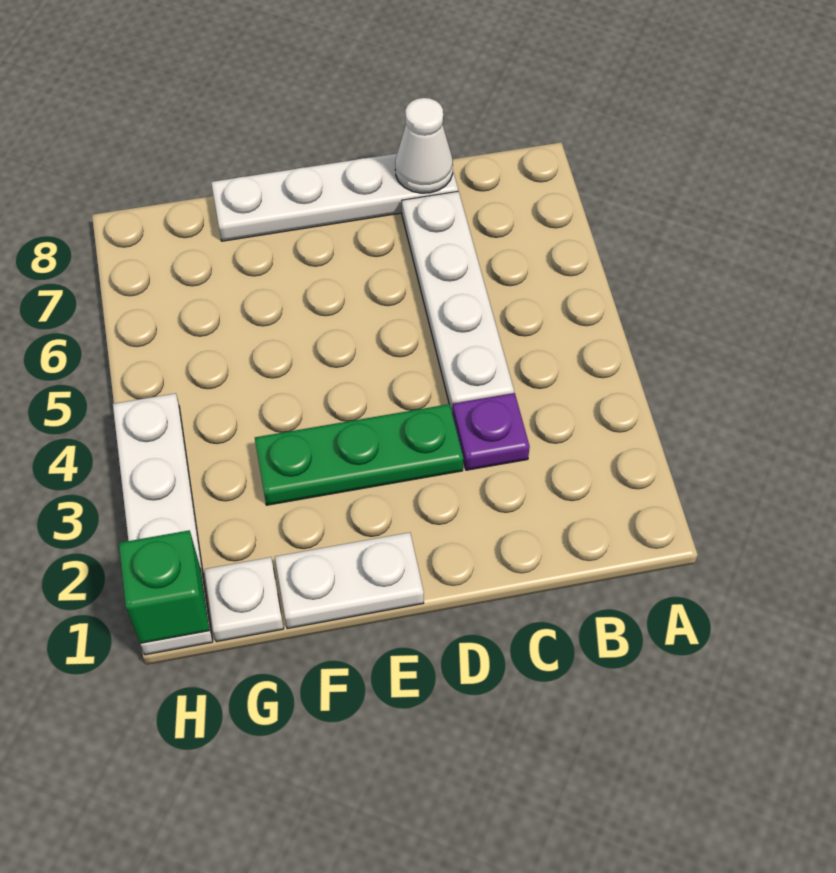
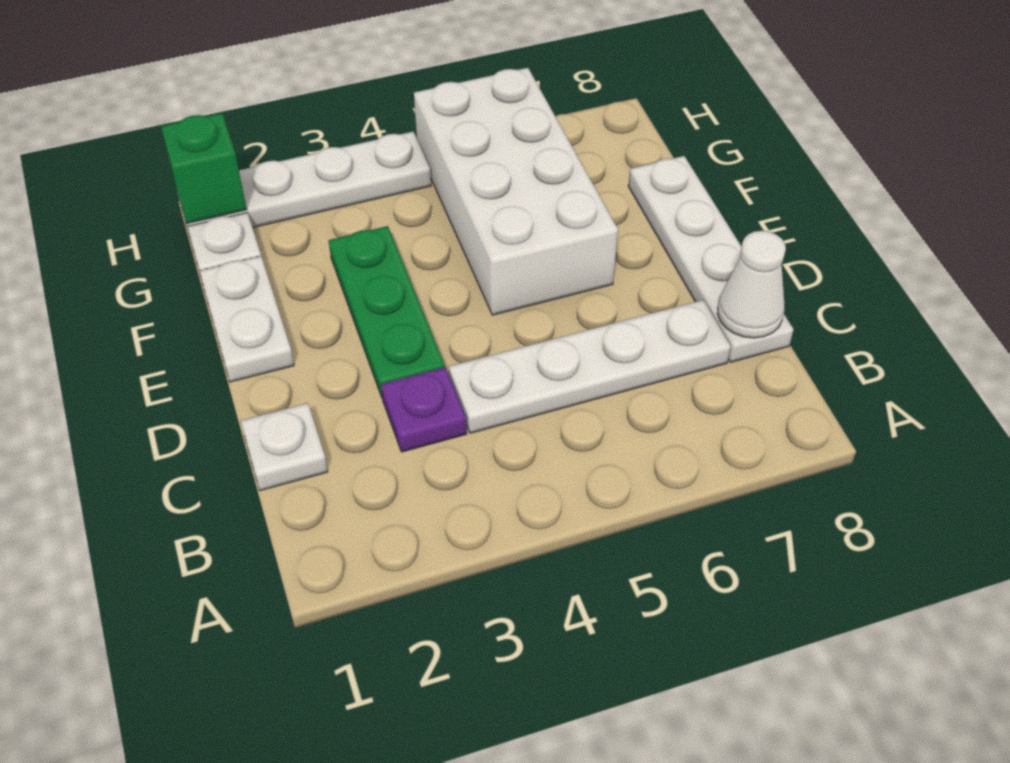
none -> white plate C1 level 1
none -> white brick E5:H6 level 1

